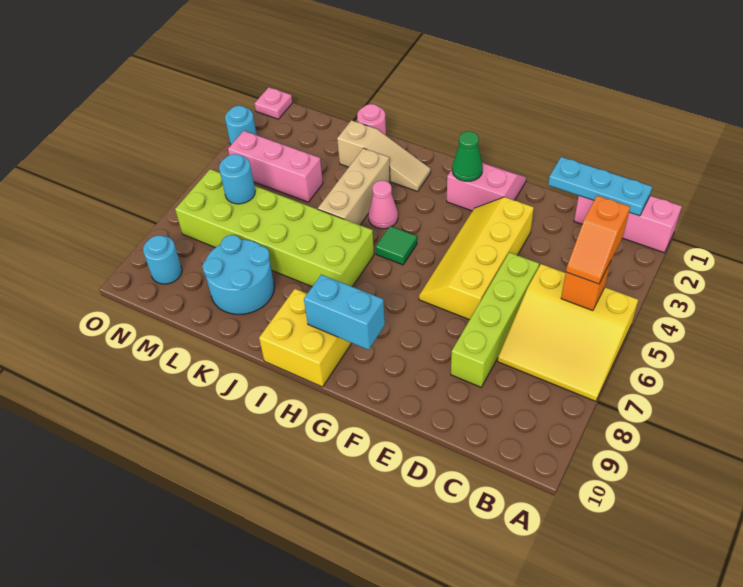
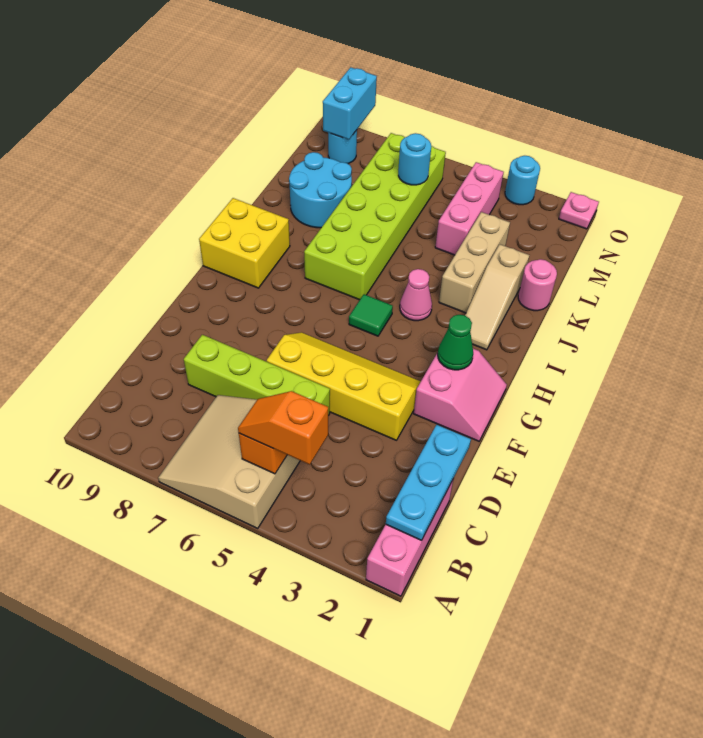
yellow slope A5:C7 level 1 top 5 -> tan slope A5:C7 level 1 top 5
cyan brick G9:H9 level 2 -> cyan brick N9:O9 level 2
tan brick J3:J5 level 1 -> tan brick J3:L3 level 1

